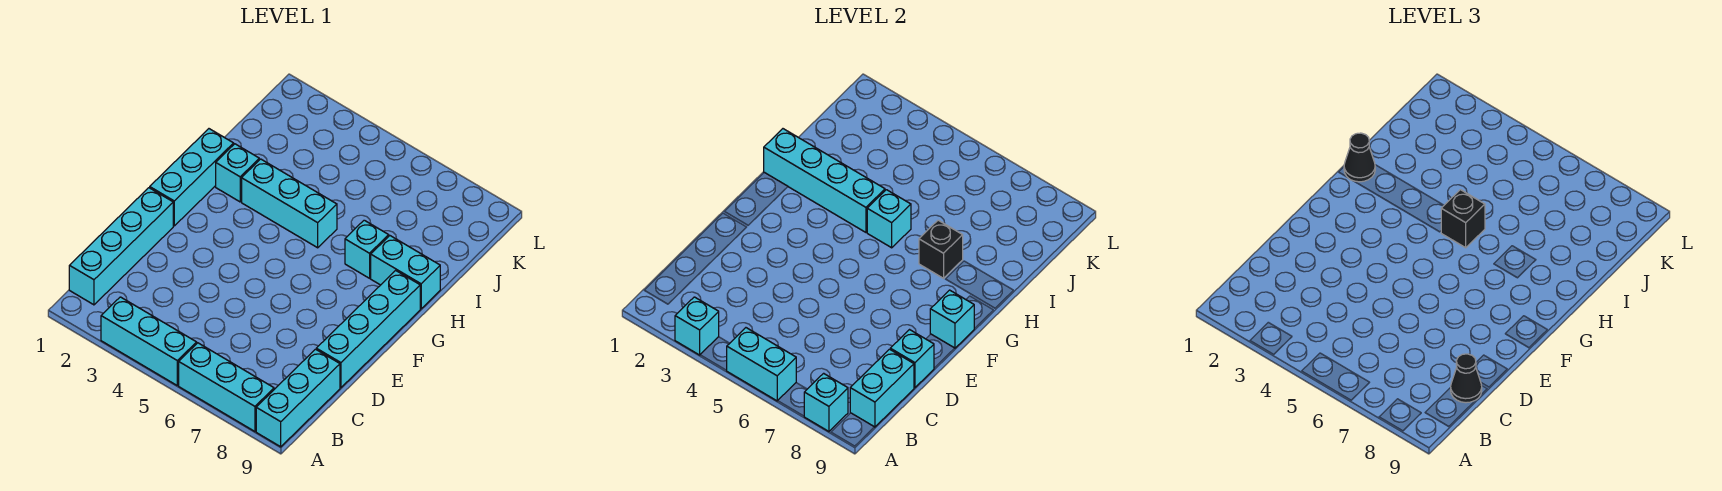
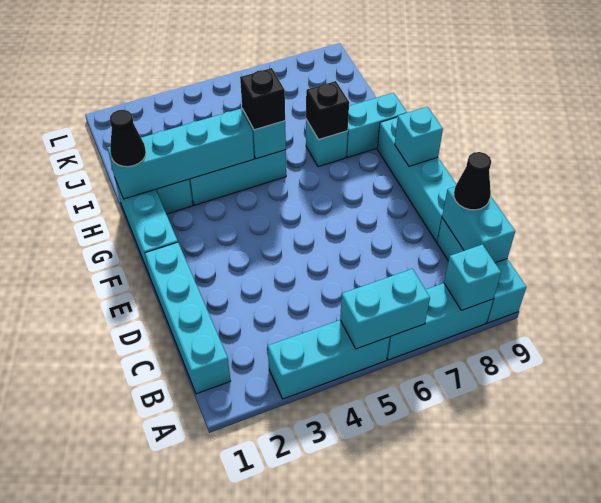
cyan brick A3 level 2 -> none
cyan brick D9 level 2 -> none

